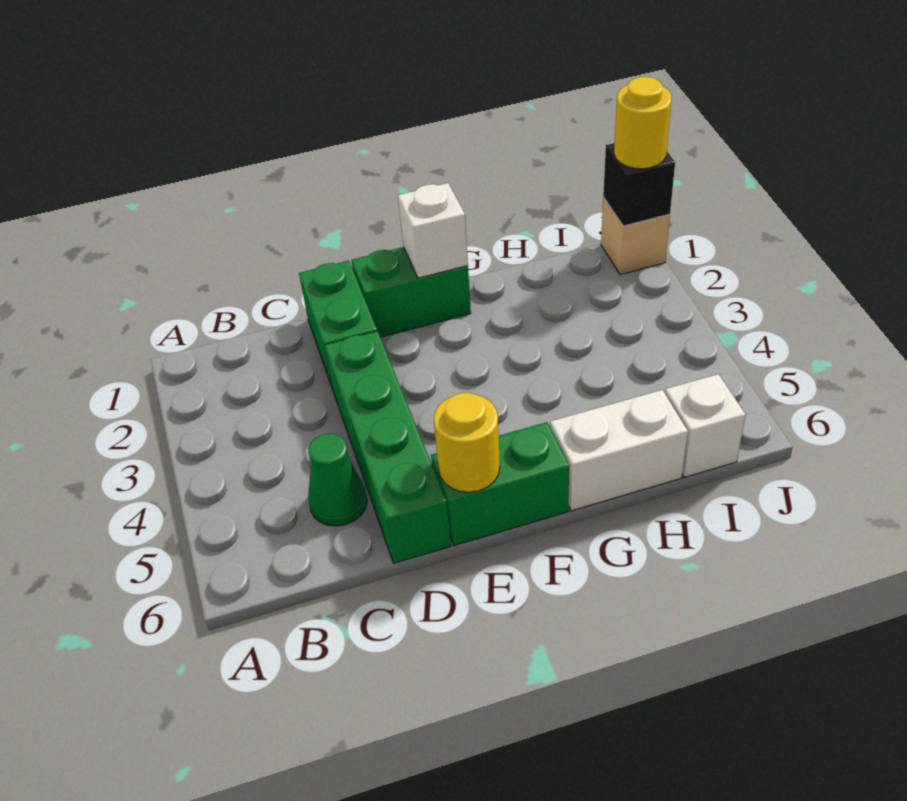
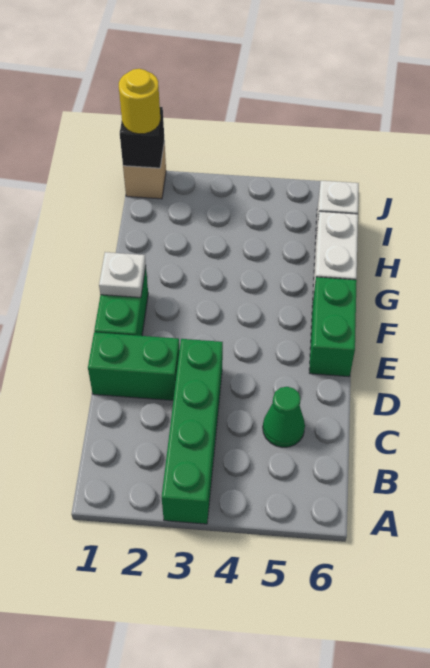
green brick D3:D6 level 1 -> green brick A3:D3 level 1
yellow round brick E6 level 2 -> none
white brick F1 level 2 -> white plate F1 level 2

